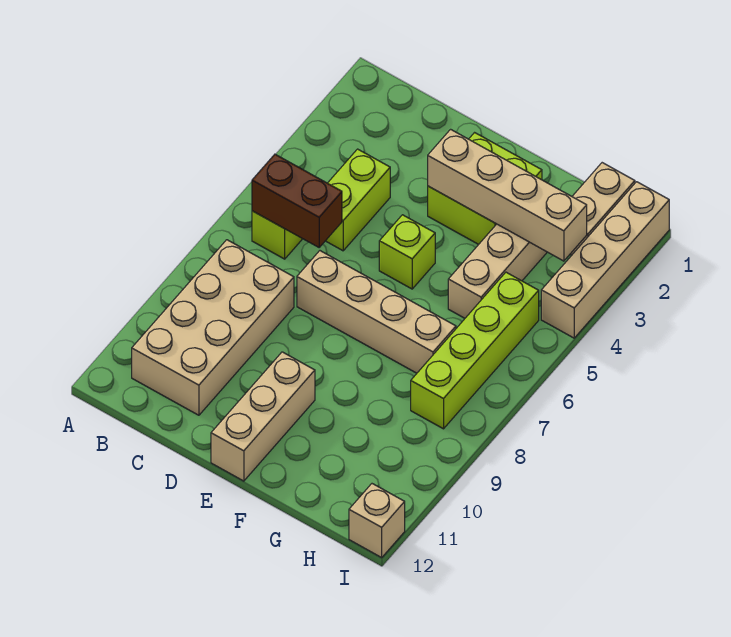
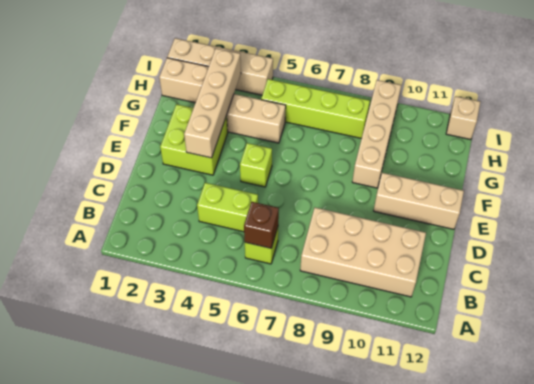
brown brick B6:C6 level 2 -> brown brick B6 level 2
tan brick D7:G7 level 1 -> tan brick F9:I9 level 1

